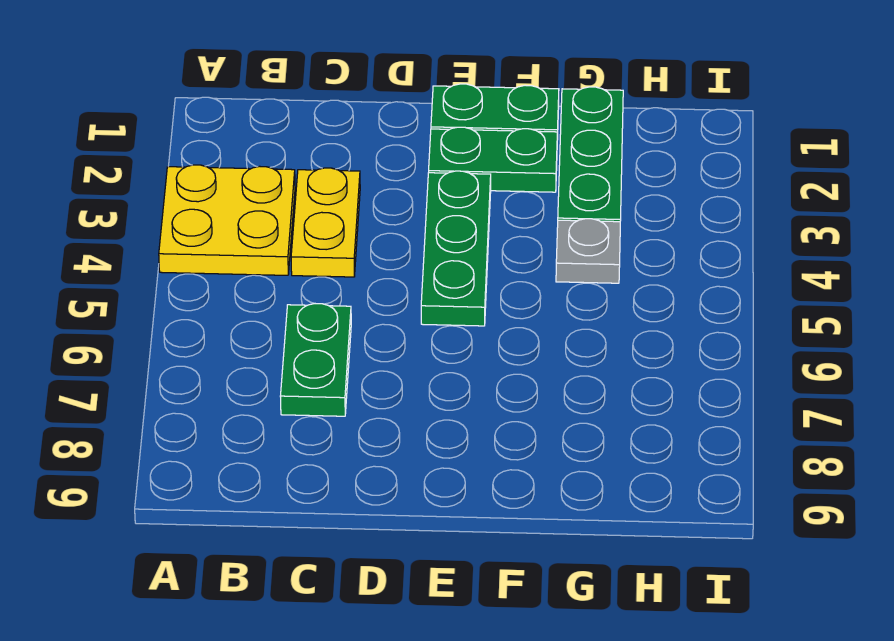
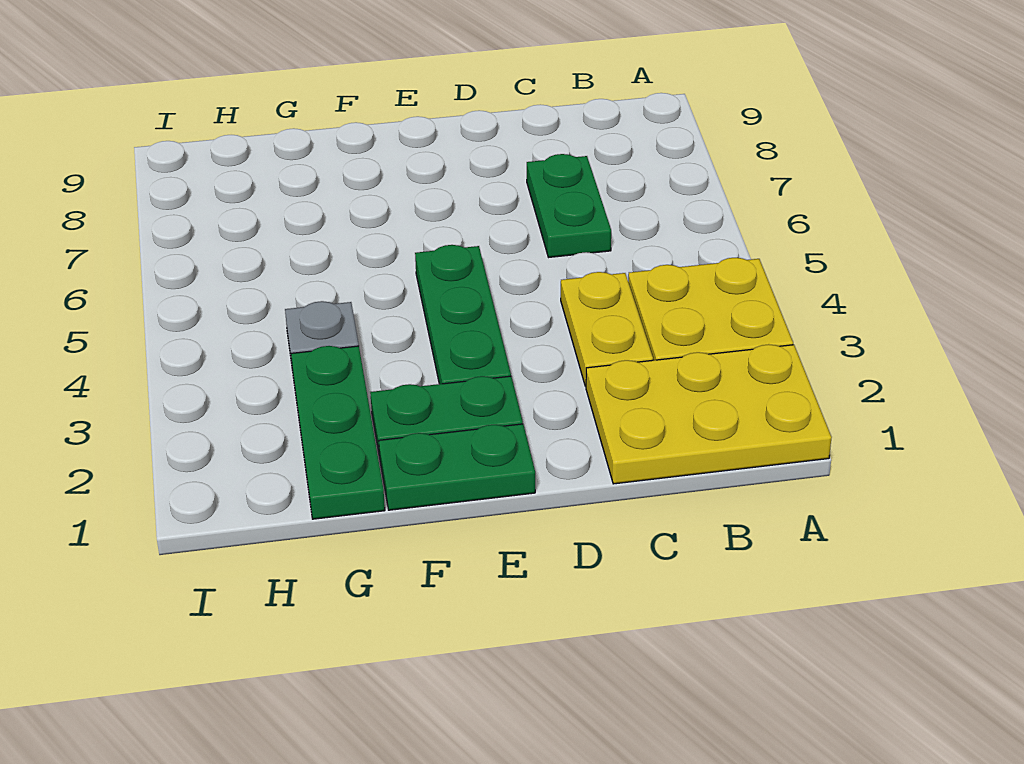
none -> yellow plate A1:C2 level 1

